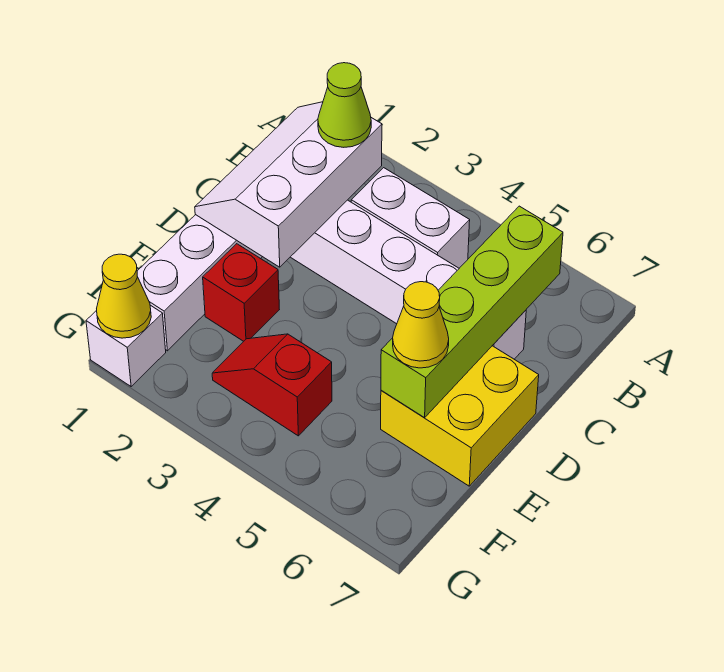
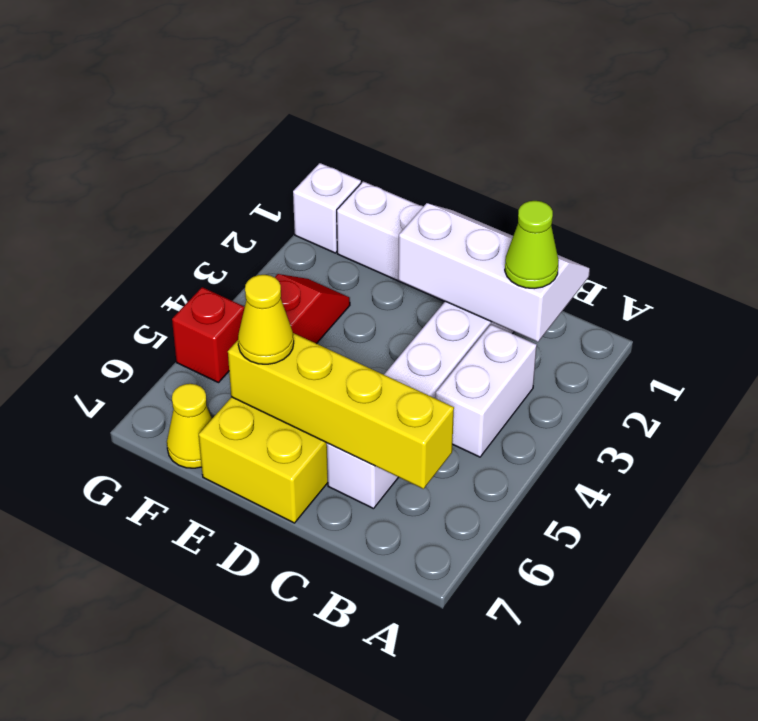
lime brick B6:E6 level 2 -> yellow brick B6:E6 level 2
red brick E2 level 1 -> red brick G5 level 1
yellow cone G1 level 2 -> yellow cone F7 level 1

